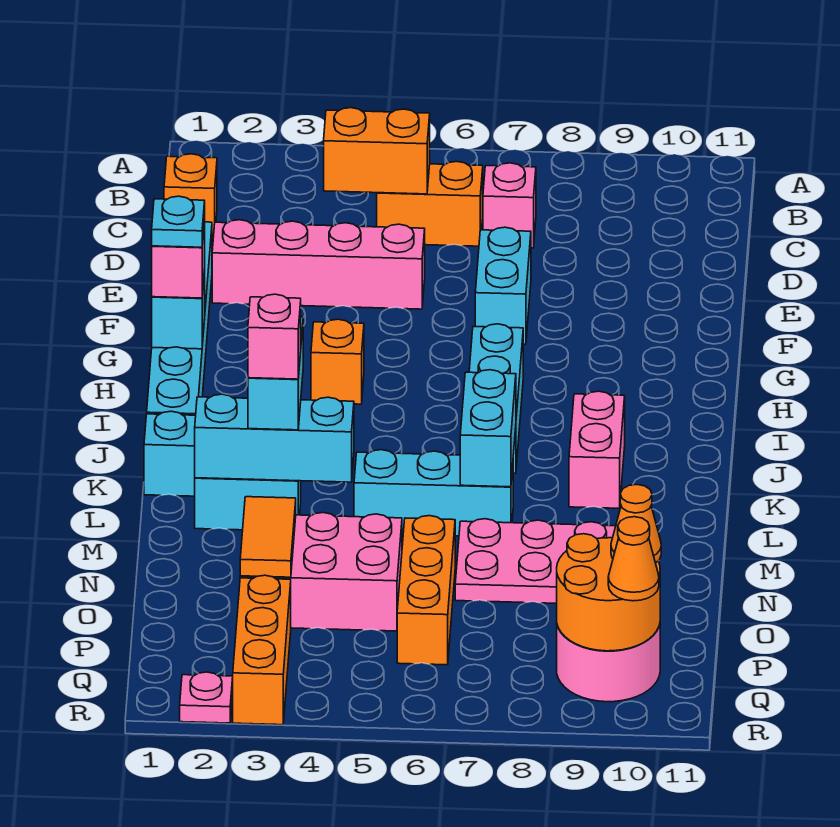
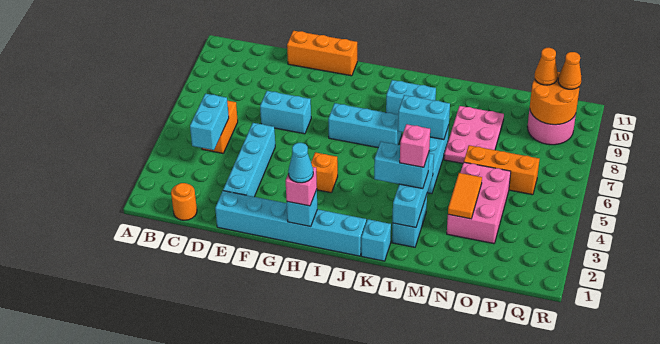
orange brick C1 level 1 -> orange round brick C1 level 1
orange brick C4:C5 level 2 -> cyan brick C4:C5 level 2
pink brick C7 level 1 -> none
pink brick E2:E5 level 1 -> cyan brick E2:E5 level 1
cyan plate H1 level 4 -> cyan cone H1 level 4
pink brick J9:K9 level 1 -> cyan brick J9:K9 level 1
orange tile N3:O3 level 2 -> orange tile N3:N4 level 2
orange brick P3:R3 level 1 -> orange brick E11:G11 level 1
pink plate R2 level 1 -> none

